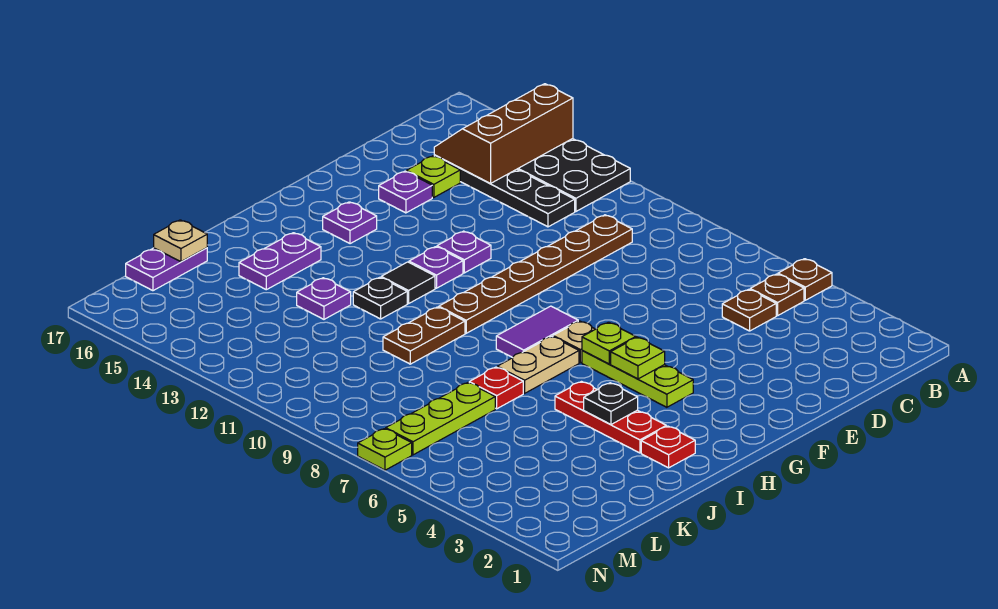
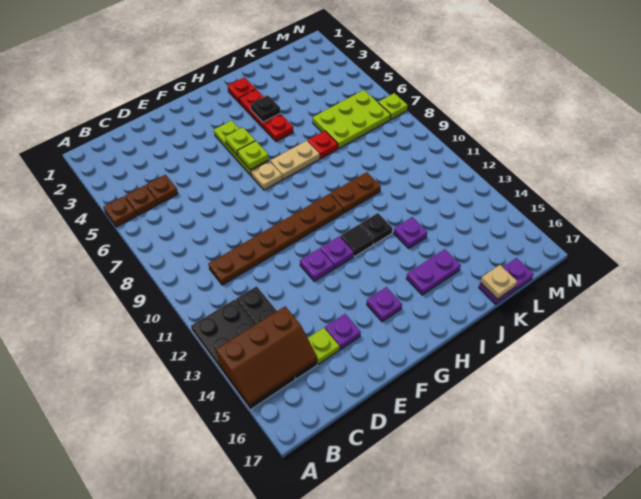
purple tile G8:H8 level 1 -> none
lime plate K7:M7 level 1 -> lime plate K6:M7 level 1

